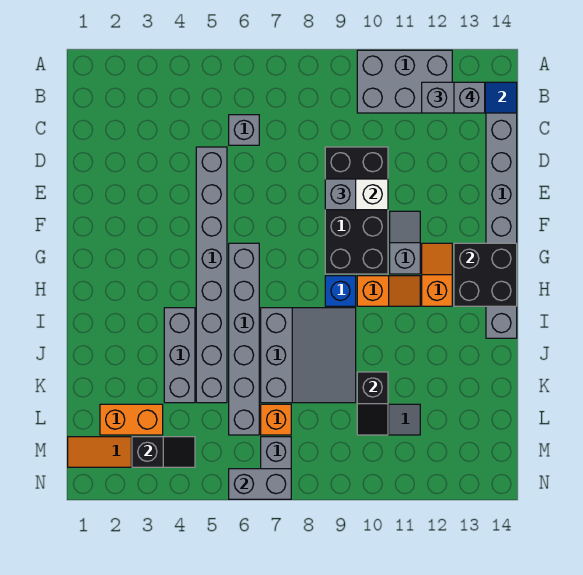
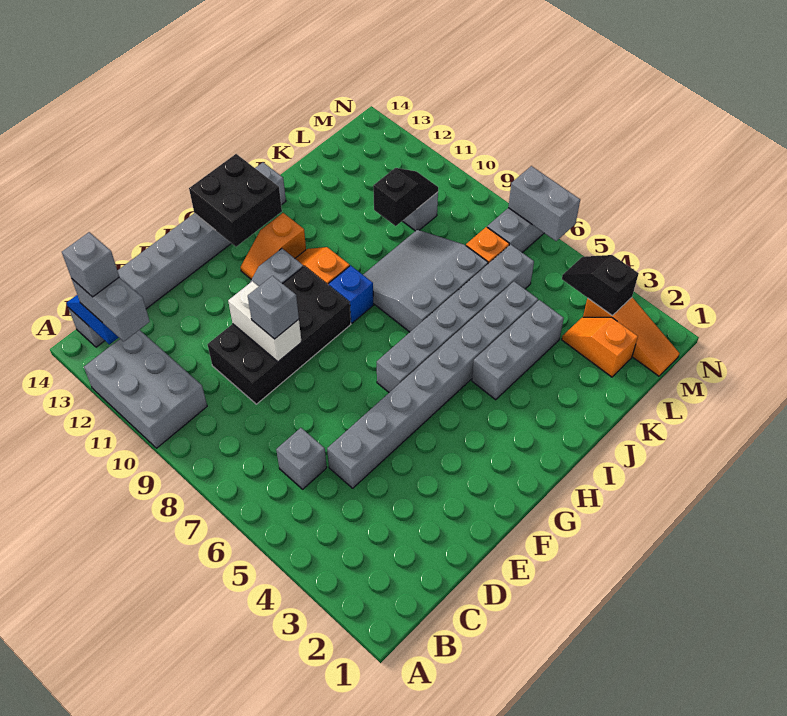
orange brick L2:L3 level 1 -> orange slope L2:L3 level 1 top 2

